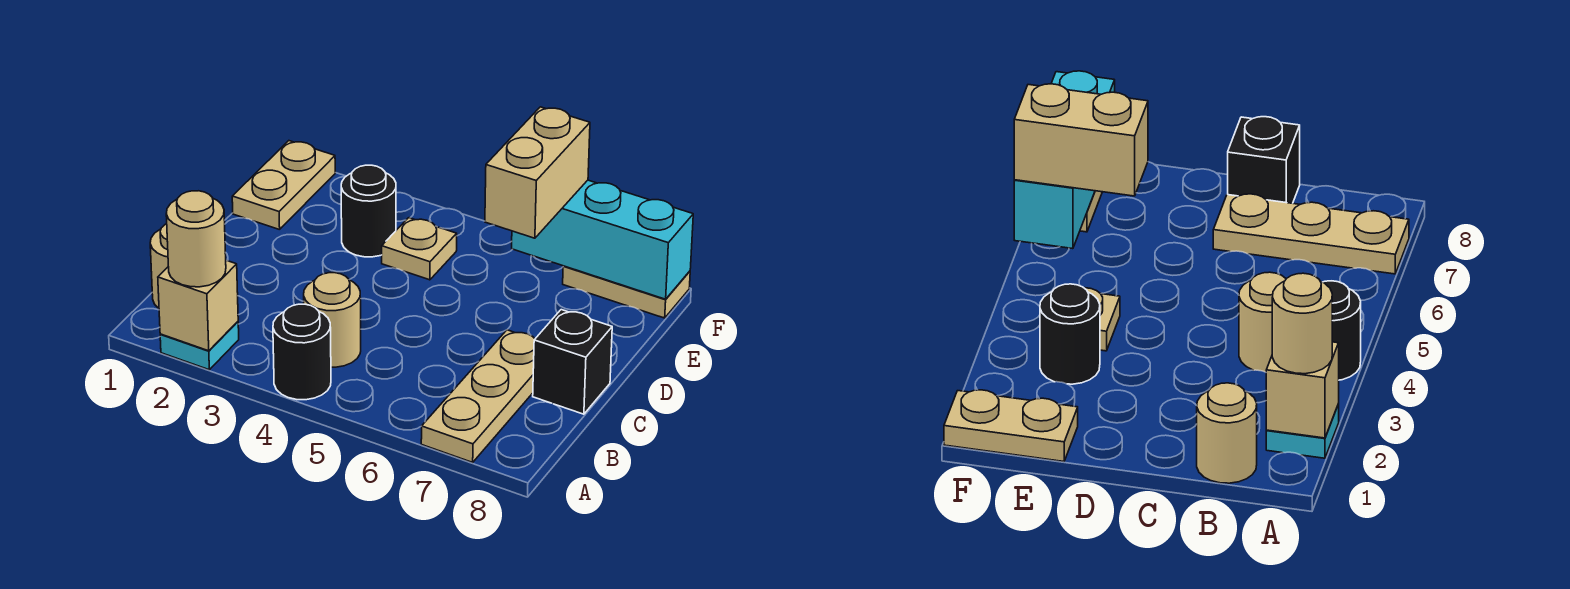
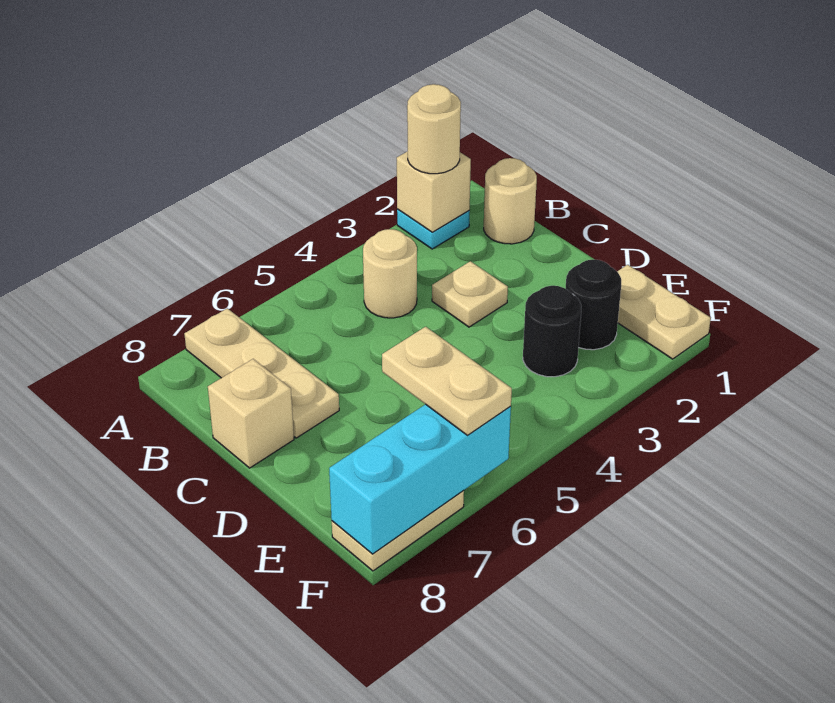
black round brick A4 level 1 -> black round brick E2 level 1
black brick C8 level 1 -> tan brick C8 level 1
tan plate E4 level 1 -> tan plate C3 level 1
tan brick E6:F6 level 3 -> tan plate E6:F6 level 3

